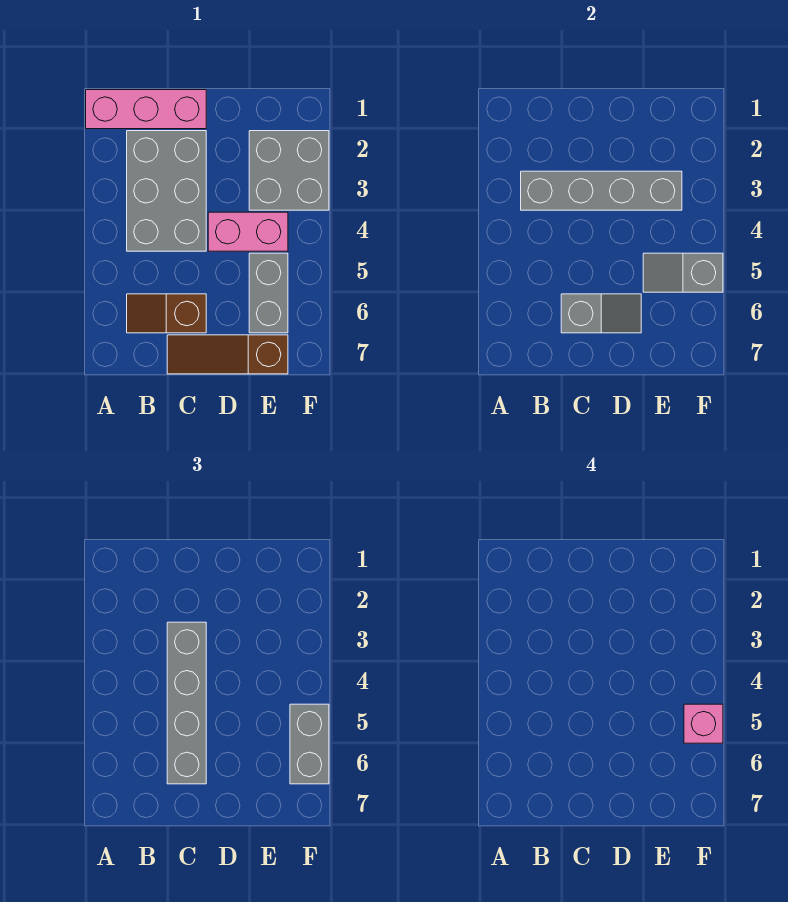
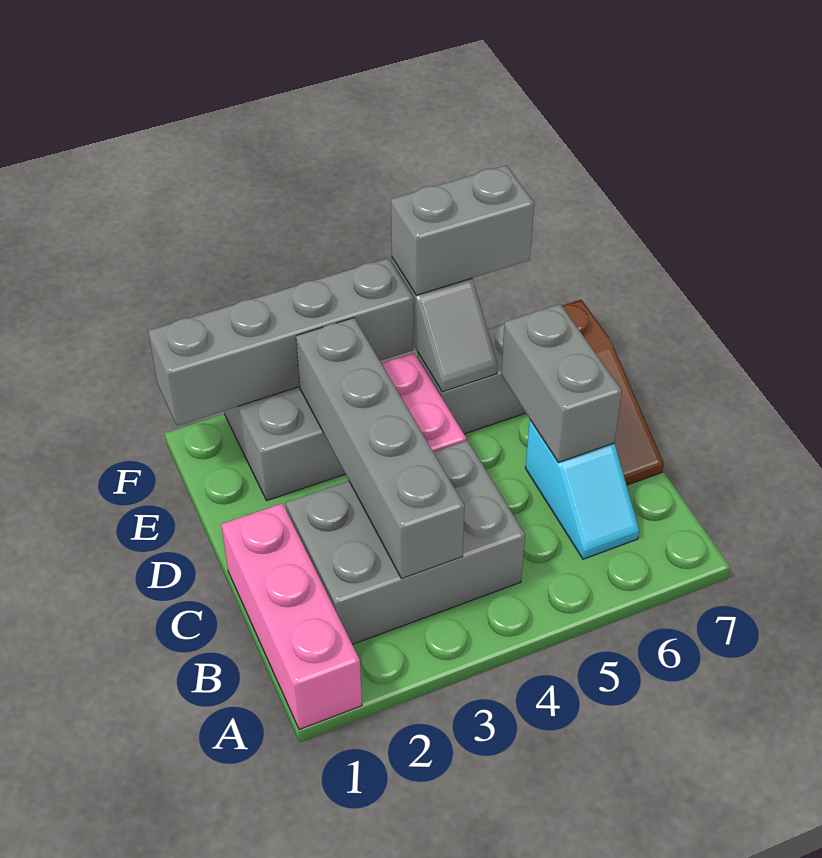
brown slope B6:C6 level 1 top C -> cyan slope B6:C6 level 1 top C
grey brick C3:C6 level 3 -> grey brick F1:F4 level 2
grey slope C6:D6 level 2 top C -> grey brick C6:D6 level 2
pink brick F5 level 4 -> none

